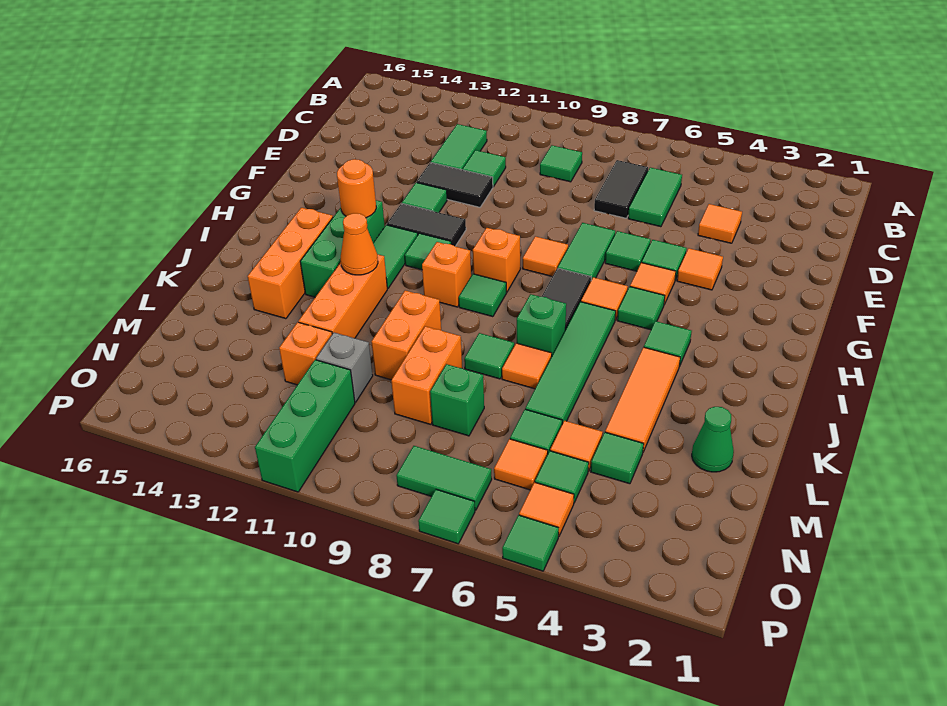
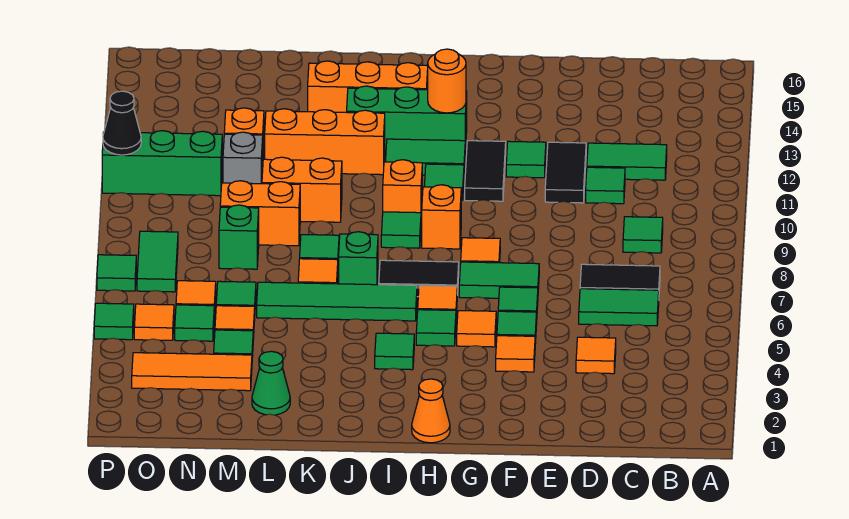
orange tile J4:L4 level 1 -> orange tile M3:O3 level 1
orange cone J12 level 2 -> orange cone H1 level 1
none -> black cone P11 level 2

